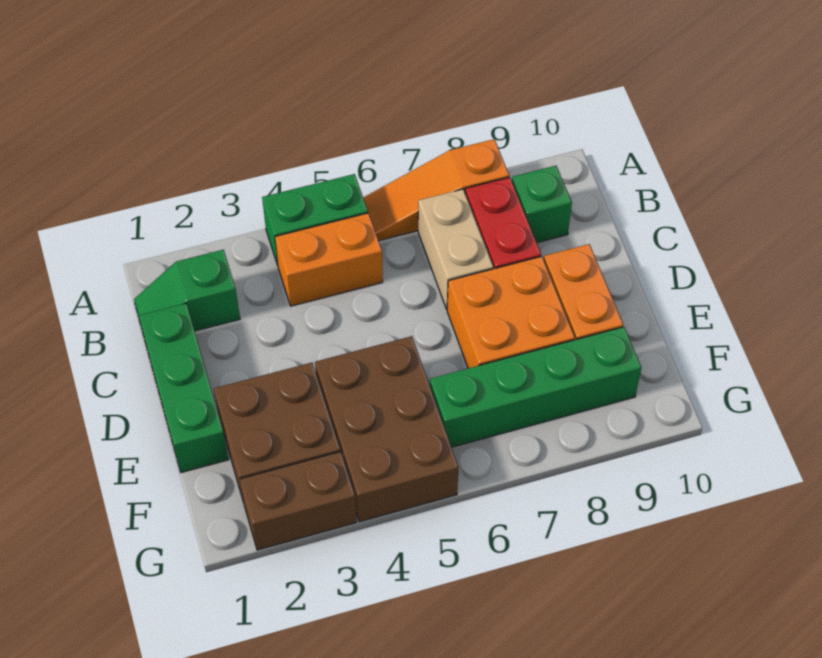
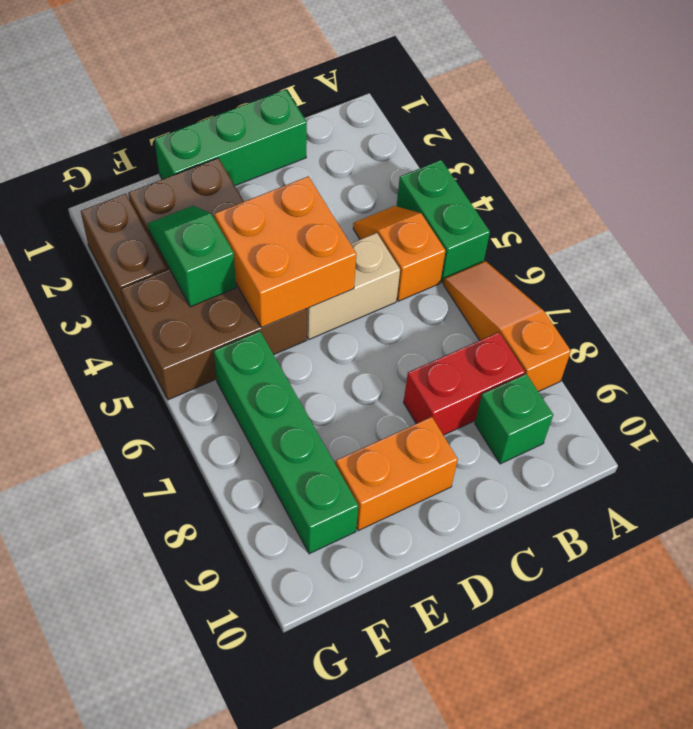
green slope B1:B2 level 1 top 2 -> green slope F3:F4 level 2 top 4
orange brick B4:B5 level 1 -> orange slope B4:B5 level 1 top 5
tan brick B7:C7 level 1 -> tan brick C5:D5 level 1
orange brick D7:E8 level 1 -> orange brick D4:E5 level 2

